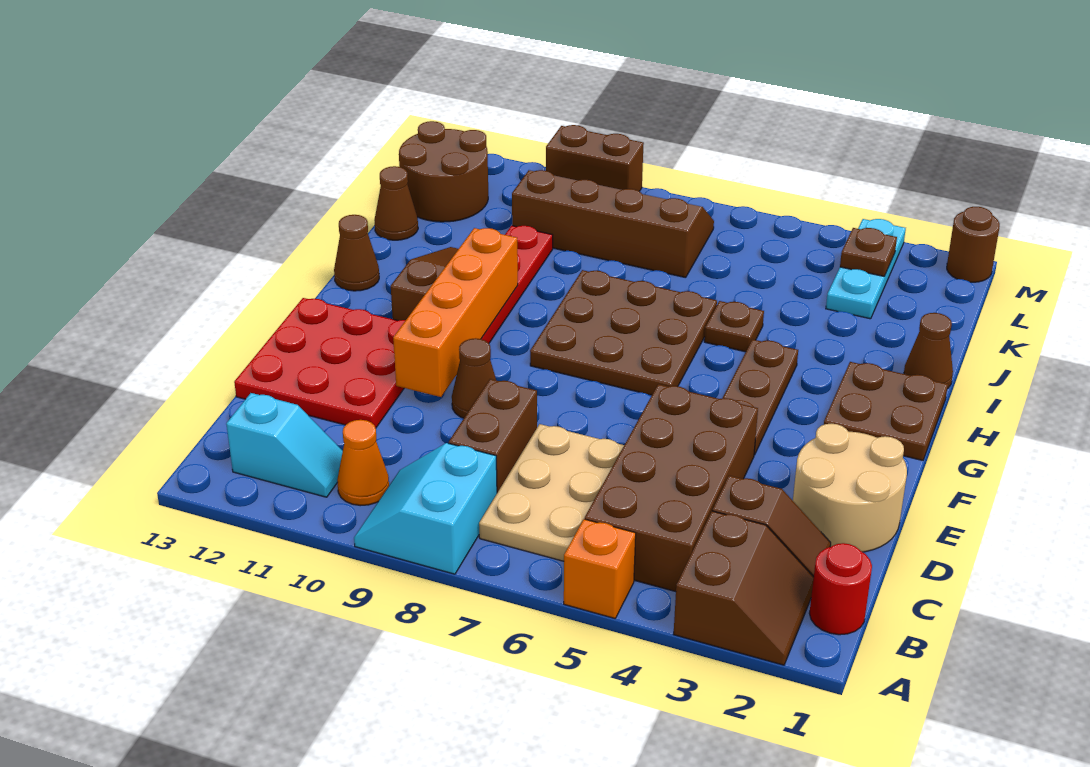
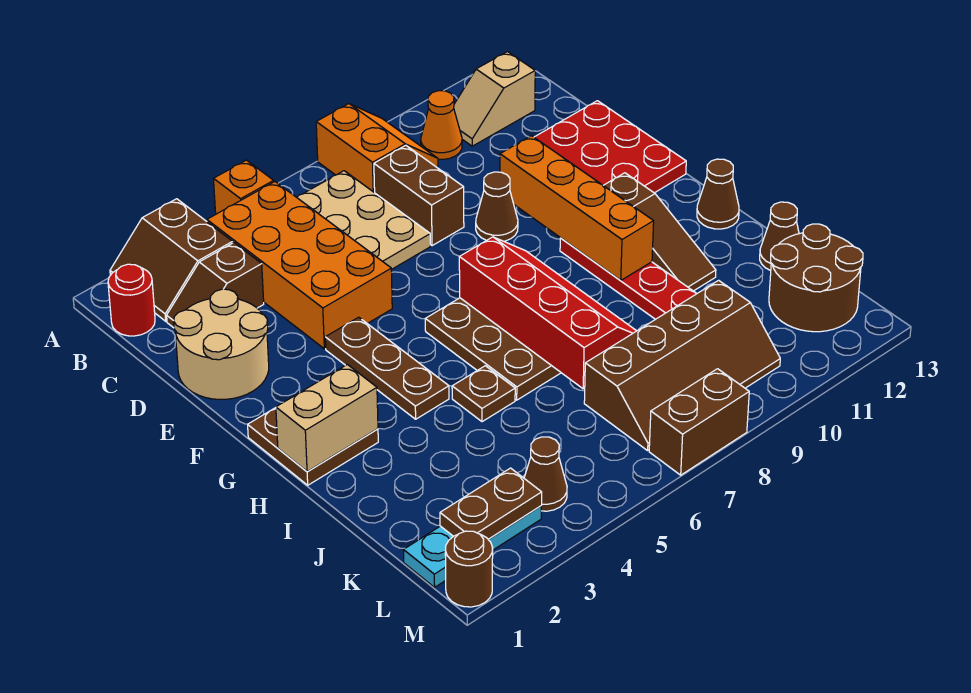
cyan slope A8:B9 level 1 top 8 -> orange slope A8:B9 level 1 top 8
brown brick B4:E5 level 1 -> orange brick B4:E5 level 1
cyan slope B11:B12 level 1 top 12 -> tan slope B11:B12 level 1 top 12
none -> red slope G7:J8 level 2 top 7
none -> tan brick H1:H2 level 2
brown cone I1 level 1 -> brown cone L4 level 1
cyan plate K3:M3 level 1 -> cyan plate L1:L3 level 1
brown plate L3 level 2 -> brown plate L2:L3 level 2
brown brick M9:M10 level 1 -> brown brick M7:M8 level 1

